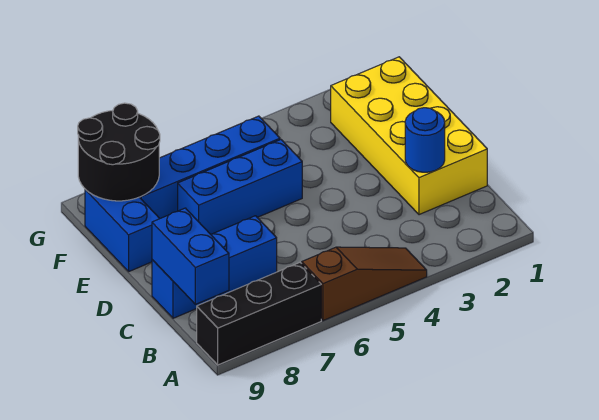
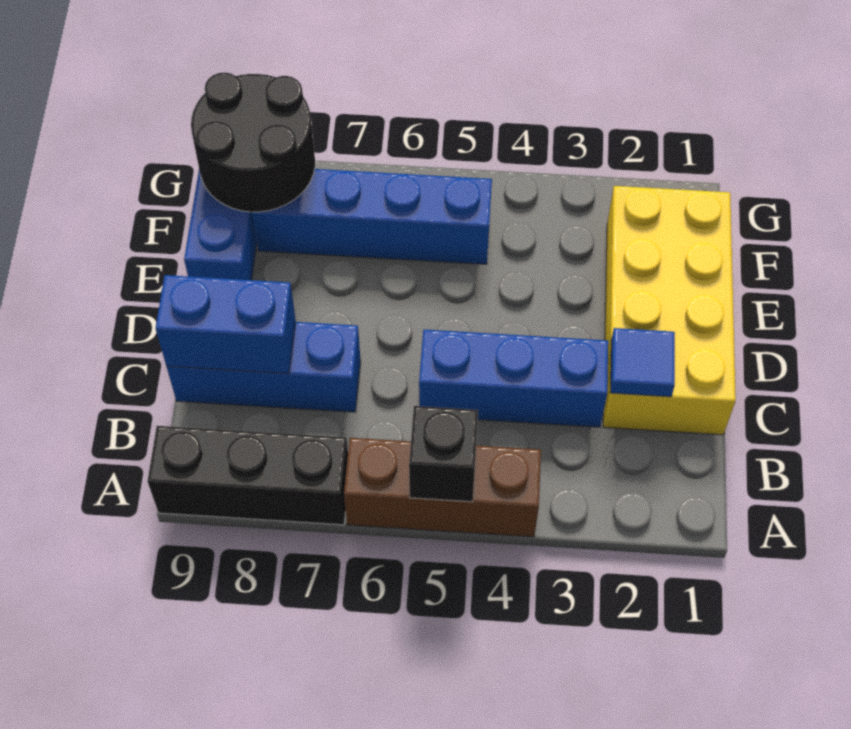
brown slope A4:A6 level 1 top 6 -> brown brick A4:A6 level 1
none -> black brick A5 level 2
blue brick B9:C9 level 2 -> blue brick C8:C9 level 2
blue round brick C2 level 2 -> blue tile C2 level 2
blue brick E5:E7 level 1 -> blue brick C3:C5 level 1

